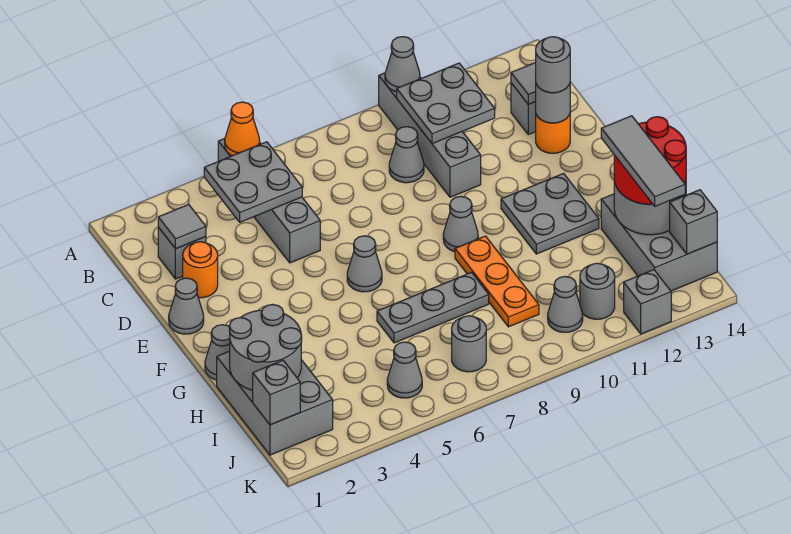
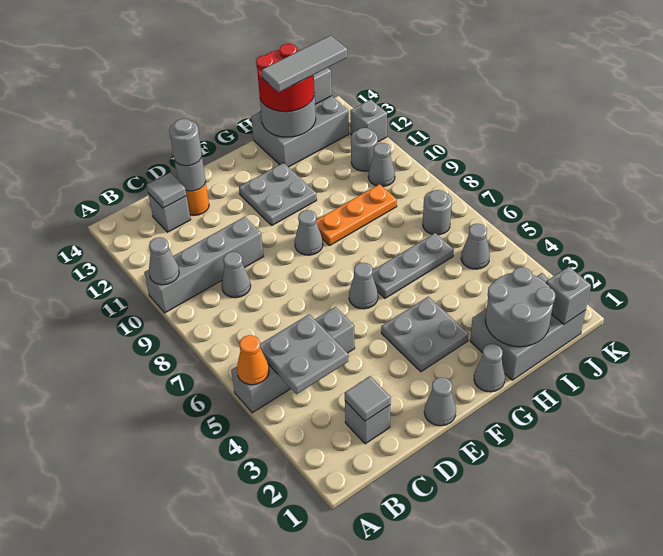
grey plate B10:C11 level 2 -> grey plate F3:G4 level 1
orange round brick D2 level 1 -> none
grey plate H6:H8 level 1 -> grey plate G6:I6 level 1

